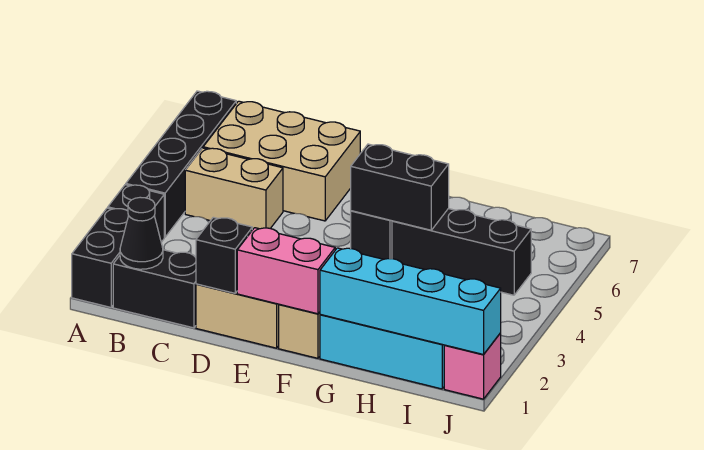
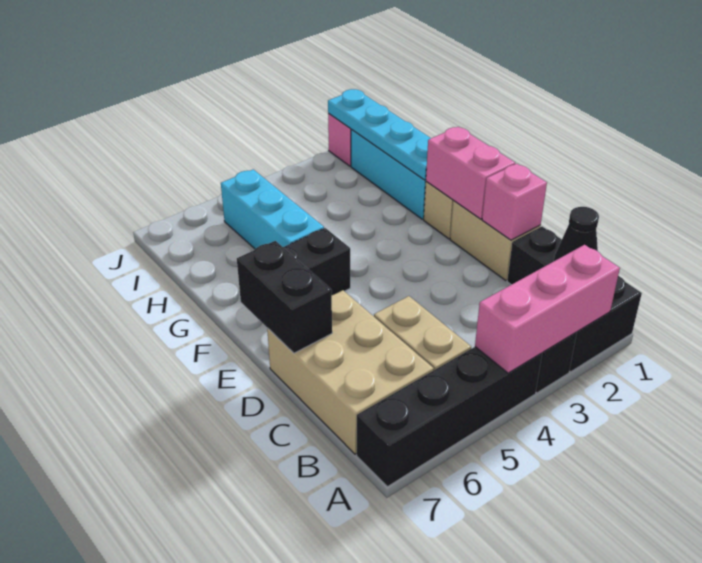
none -> pink brick A2:A4 level 2
black brick D1 level 2 -> pink brick D1 level 2
black brick F5:G5 level 2 -> black brick D7:E7 level 2
cyan brick G1:J1 level 2 -> cyan plate G1:J1 level 2
black brick G5:I5 level 1 -> cyan brick G5:I5 level 1

